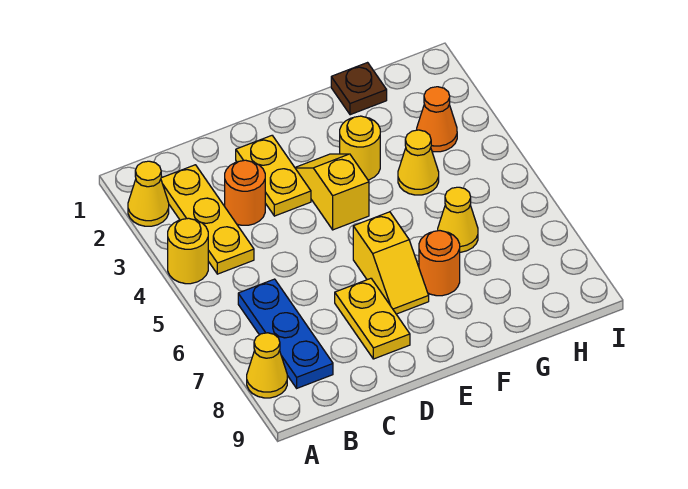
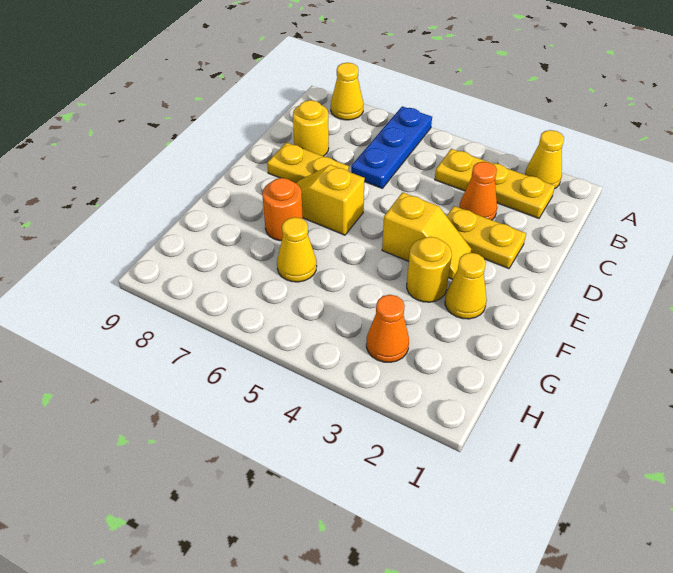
yellow round brick A4 level 1 -> yellow round brick C8 level 1
blue plate B6:B8 level 1 -> blue plate A6:C6 level 1
orange round brick C3 level 1 -> orange cone C3 level 1
brown plate G1 level 1 -> none
yellow cone G4 level 1 -> yellow cone F2 level 1

